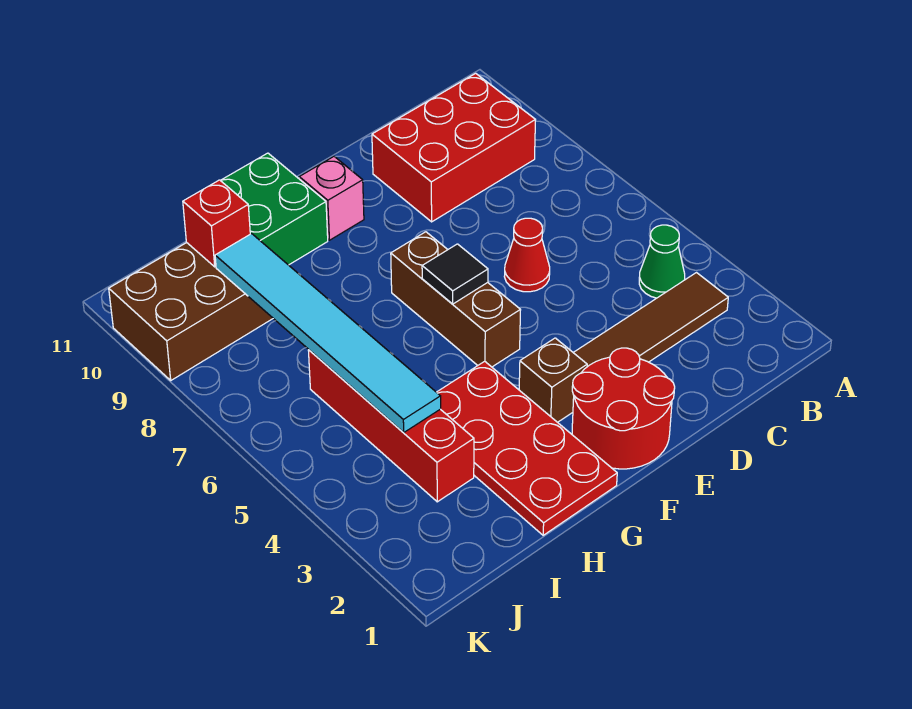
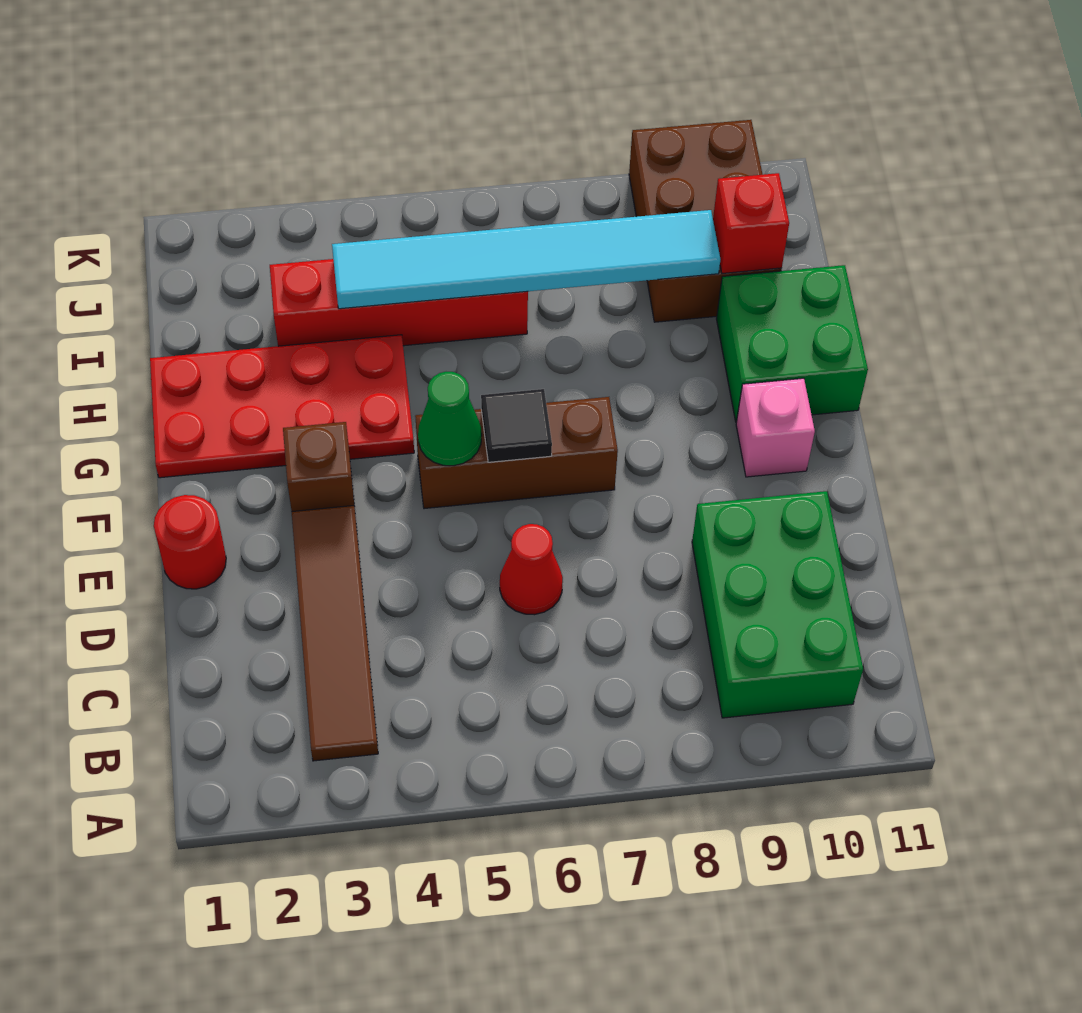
green cone B4 level 1 -> green cone F5 level 2
red brick B9:D10 level 1 -> green brick B9:D10 level 1
red round brick E1:F2 level 1 -> red round brick E1 level 1

